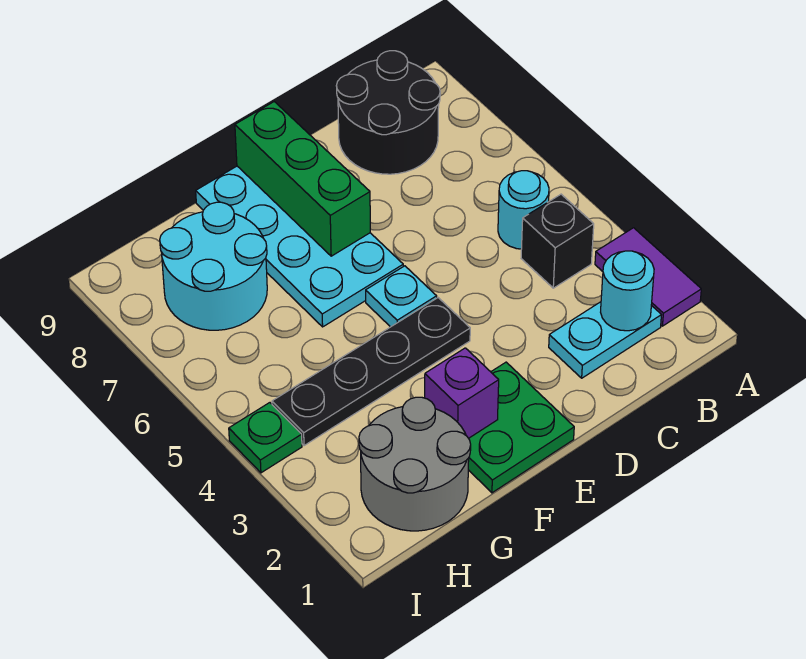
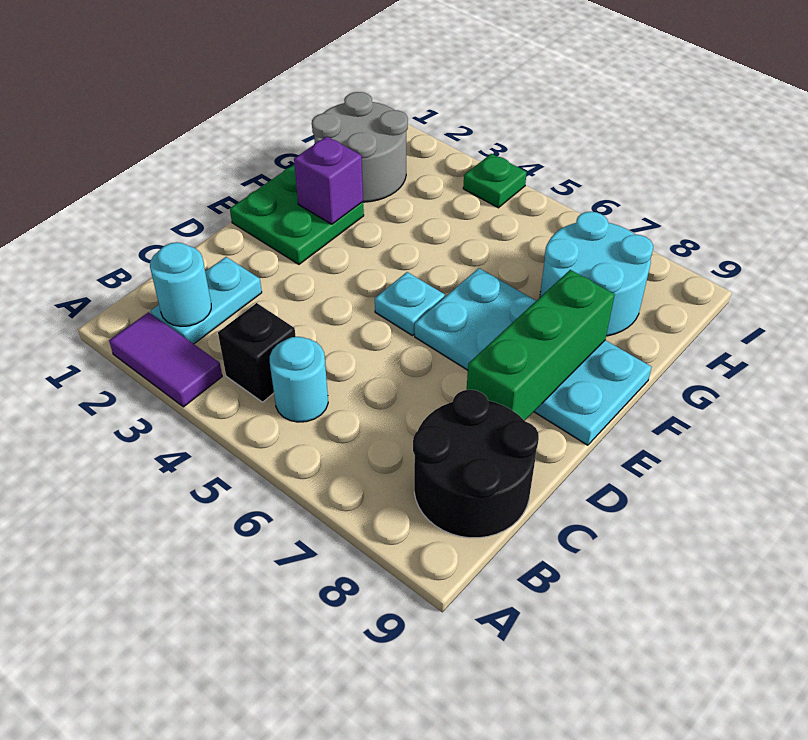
black plate E4:H4 level 1 -> none
green brick E7:E9 level 2 -> green brick D8:F8 level 2

